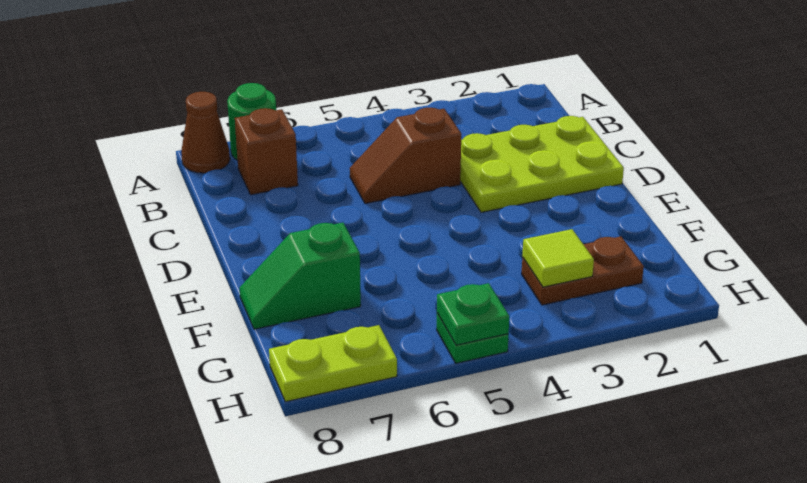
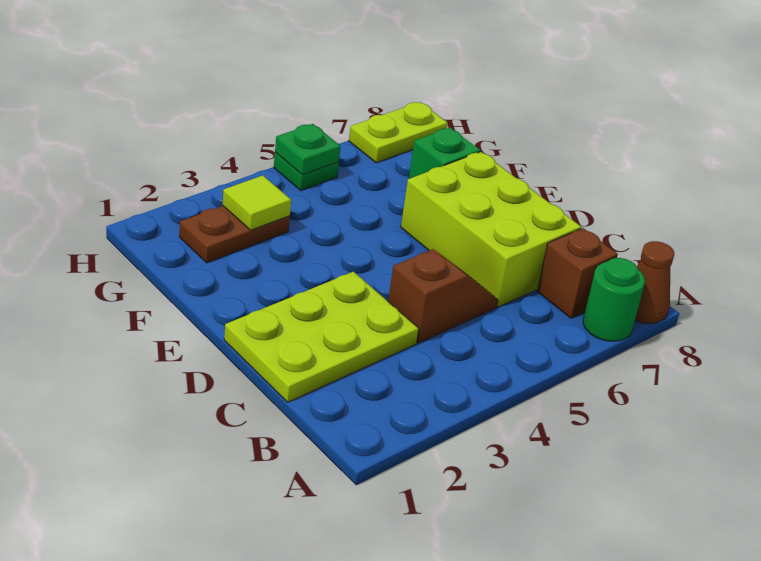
none -> lime brick C6:E7 level 1

